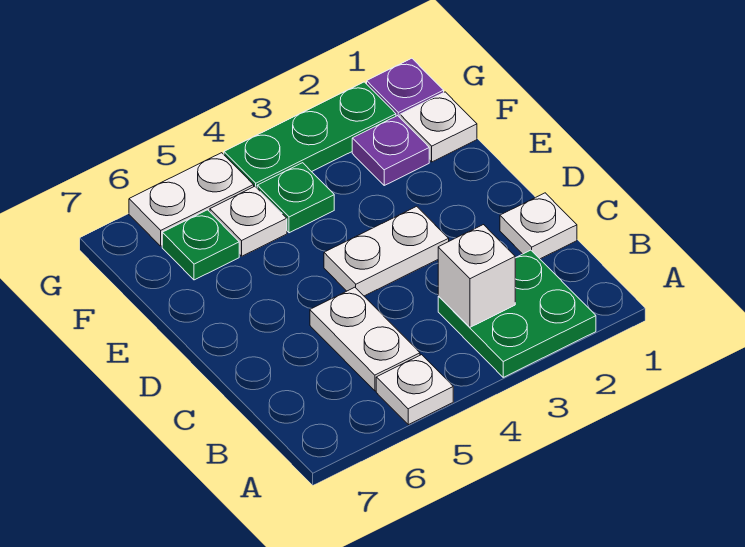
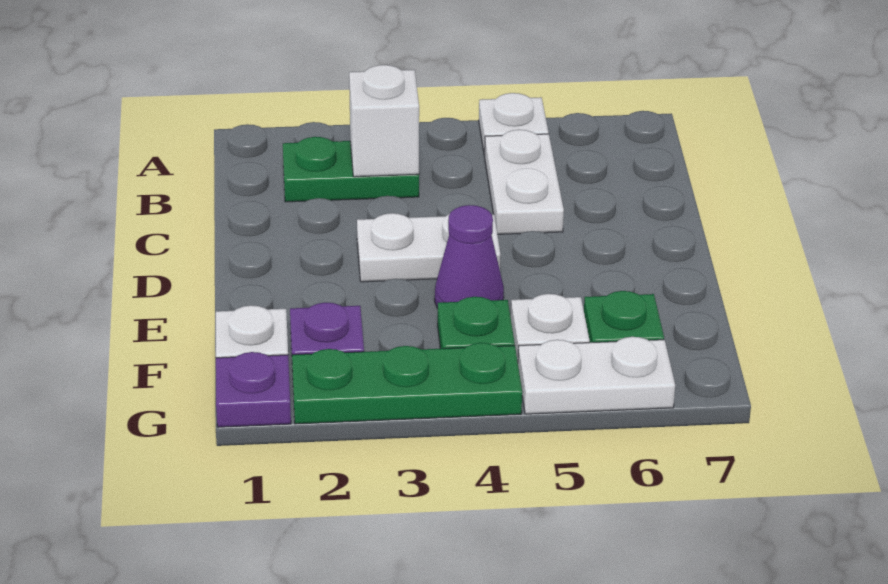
green plate A2:B3 level 1 -> green plate B2:B3 level 1
white plate C1 level 1 -> none
none -> purple cone E4 level 1

